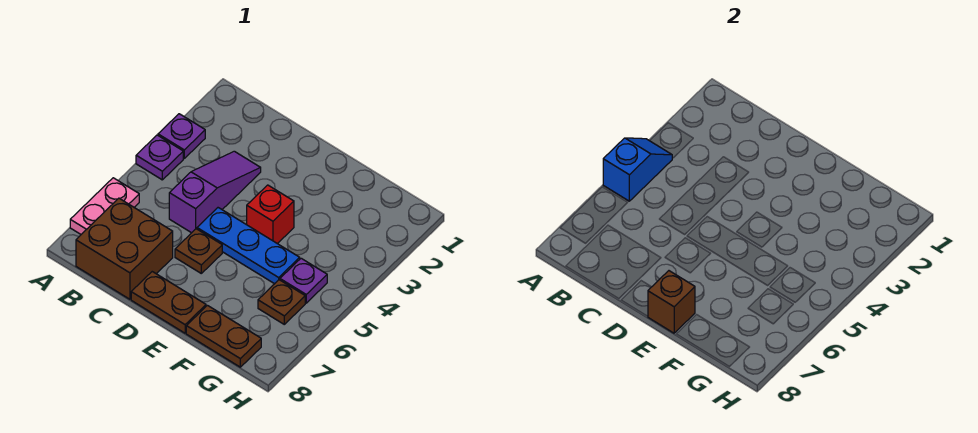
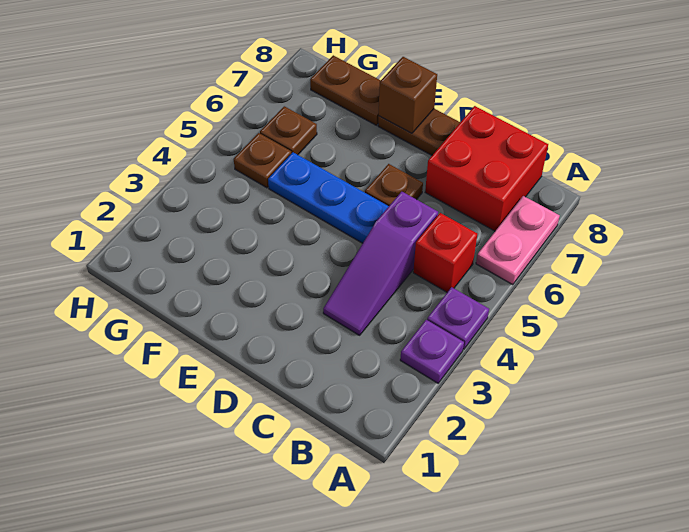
blue slope A4:A5 level 2 top 5 -> none
brown brick B7:C8 level 1 -> red brick B7:C8 level 1
red brick E4 level 1 -> red brick B5 level 1
purple plate G5 level 1 -> brown plate G5 level 1

